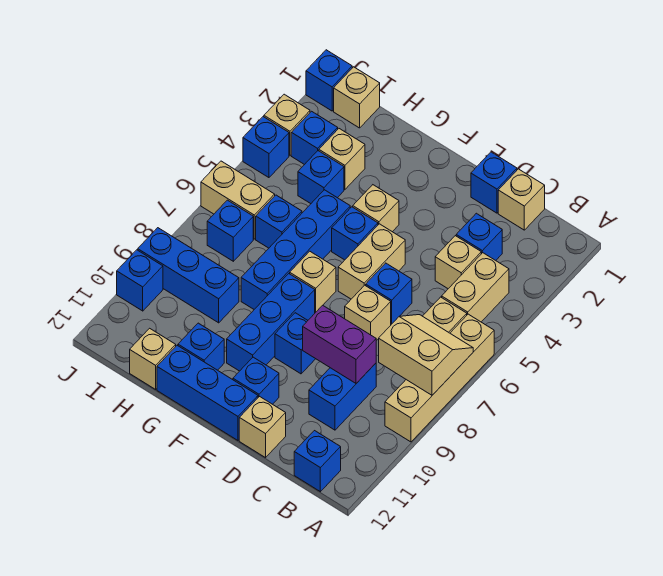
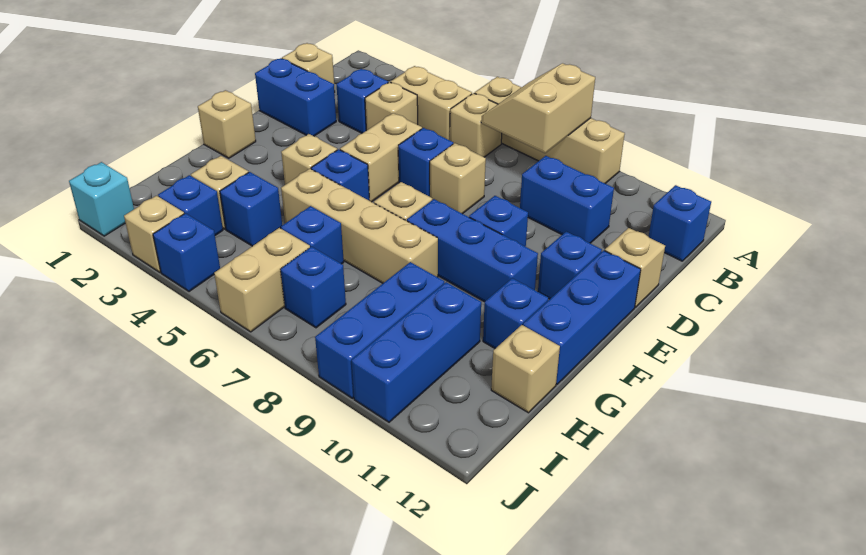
purple brick C9:D9 level 2 -> none
blue brick D1 level 1 -> blue brick D1:D2 level 1
tan brick E5:E6 level 1 -> tan brick D5:E5 level 1
blue brick G5:G8 level 1 -> tan brick G5:G8 level 1
tan brick I1 level 1 -> tan brick F1 level 1
blue brick J1 level 1 -> cyan brick J1 level 1
blue brick J10 level 1 -> blue brick H10:J10 level 1

